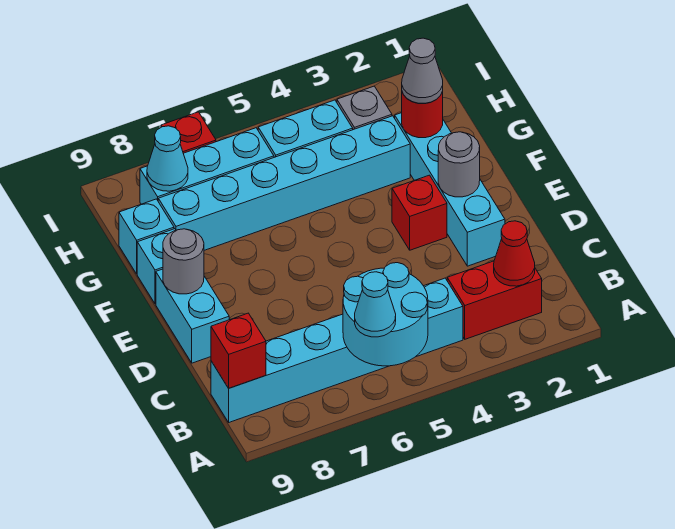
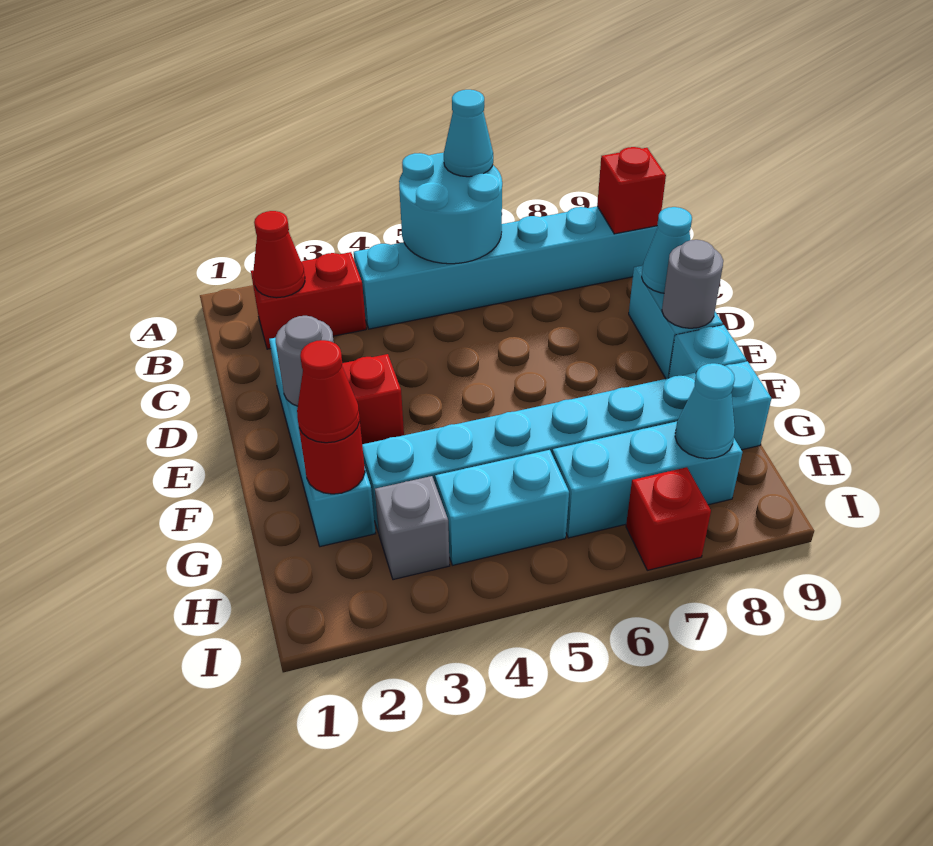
none -> cyan cone D9 level 2
grey cone G2 level 3 -> red cone G2 level 3

